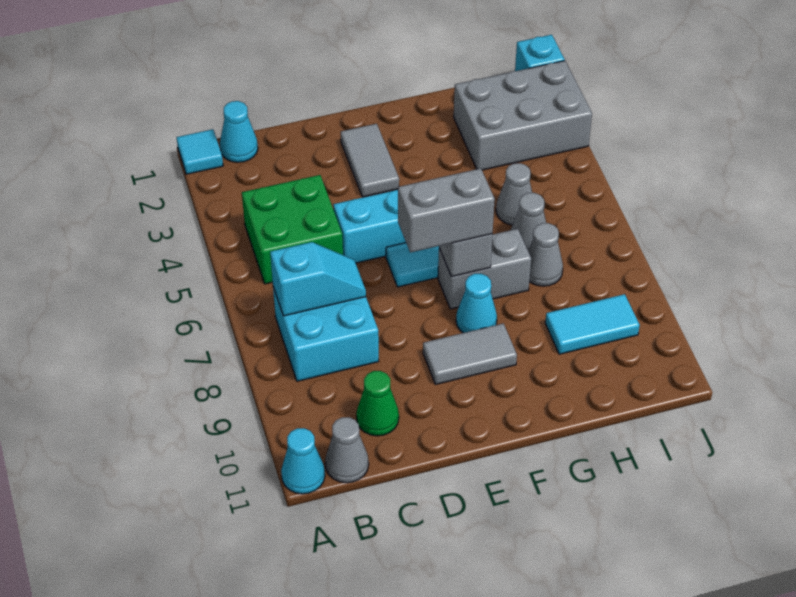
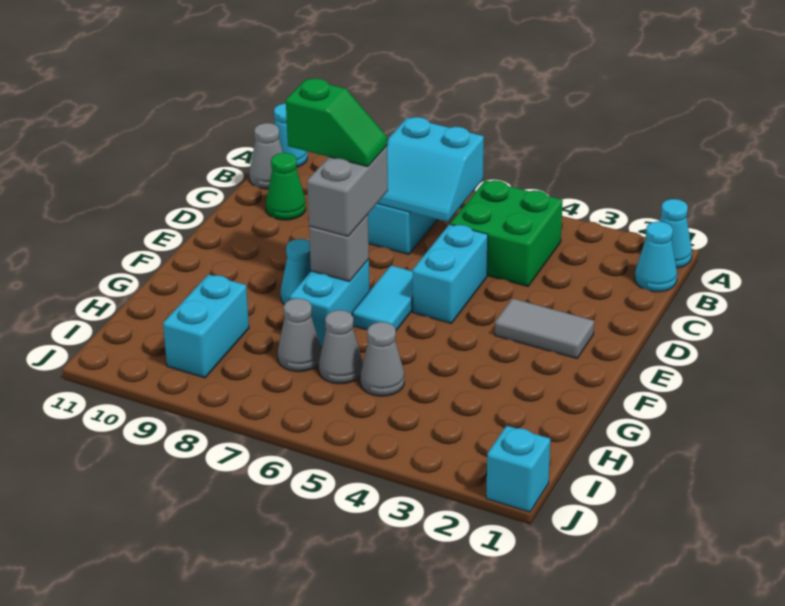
cyan tile A1 level 1 -> cyan cone A1 level 1
cyan slope B7:C7 level 2 top B -> cyan slope B6:C7 level 2 top B
none -> green slope E7:E8 level 4 top 8
grey tile E9:F9 level 1 -> none
grey brick F7:G7 level 1 -> cyan brick F7:G7 level 1
grey brick H2:J3 level 1 -> none
cyan tile H9:I9 level 1 -> cyan brick H9:I9 level 1

